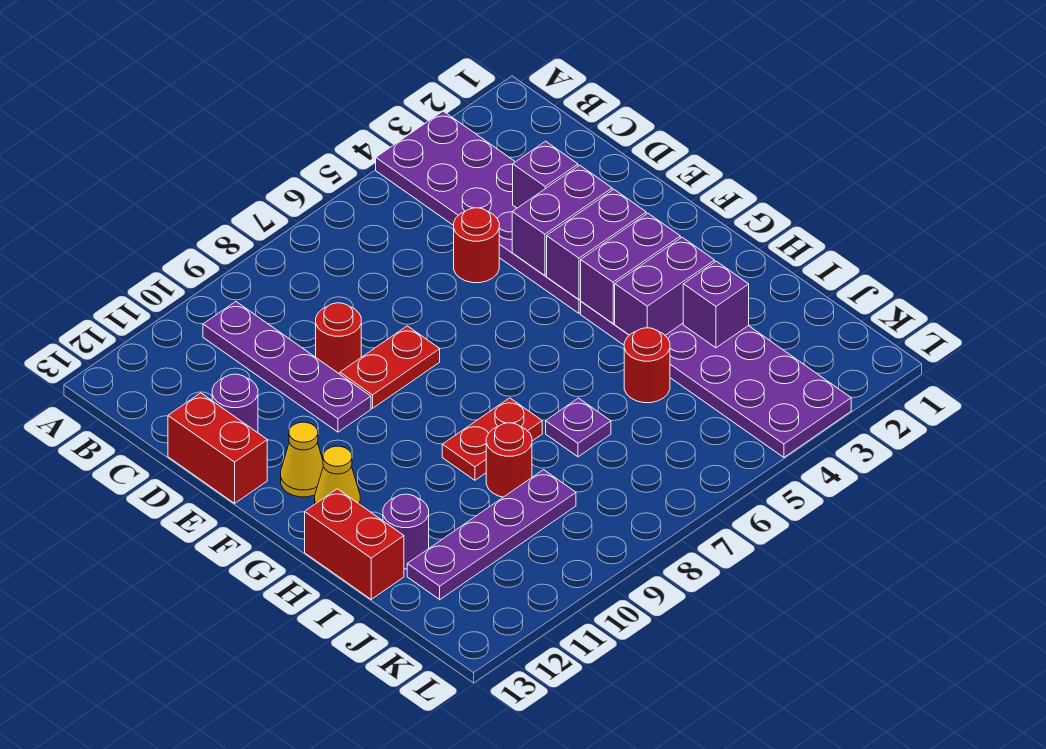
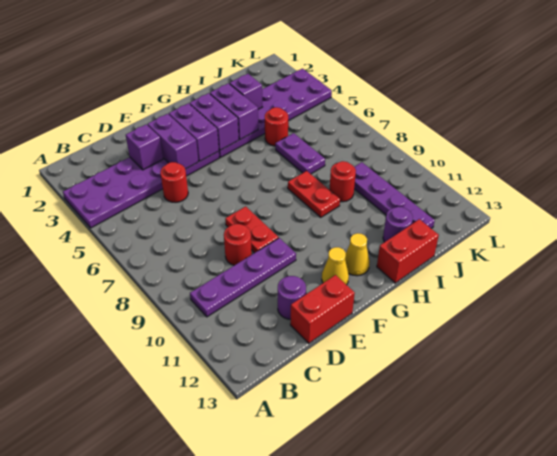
purple plate I7 level 1 -> purple plate I6:I7 level 1

